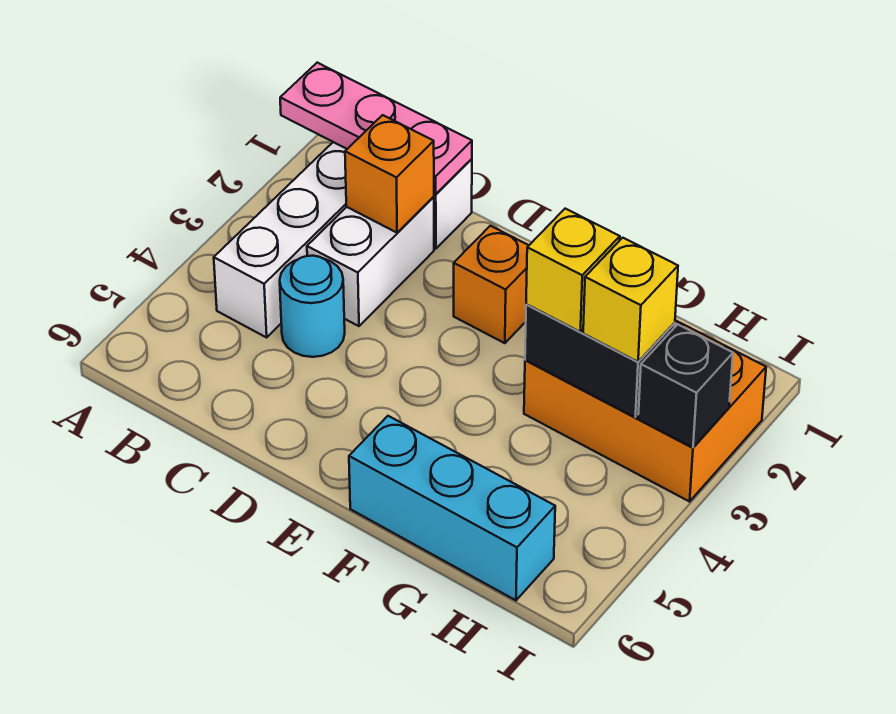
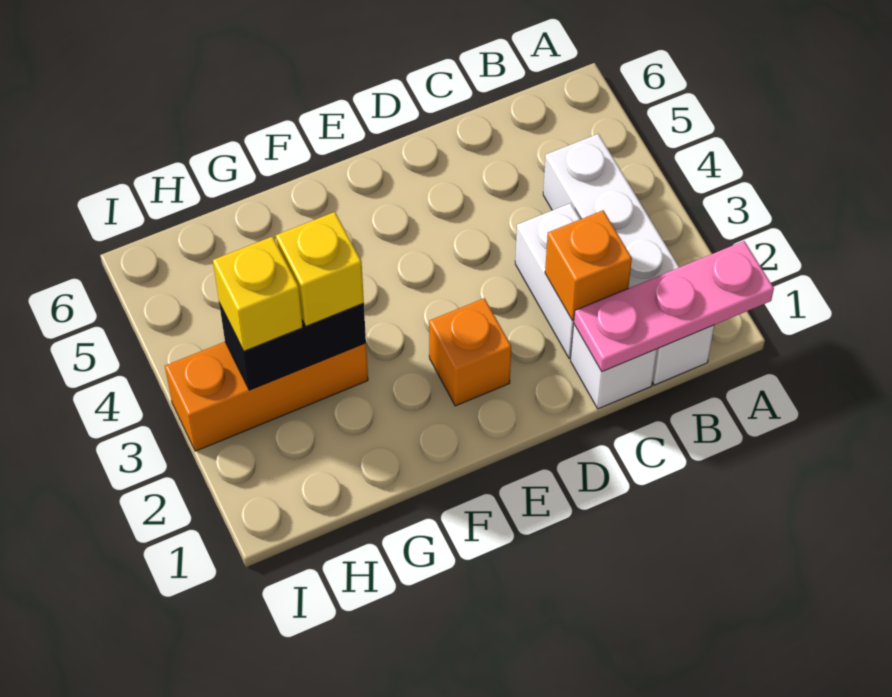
cyan round brick C4 level 1 -> none
cyan brick F6:H6 level 1 -> none
orange brick G2:I3 level 1 -> orange brick G3:I3 level 1
black brick I3 level 2 -> none

